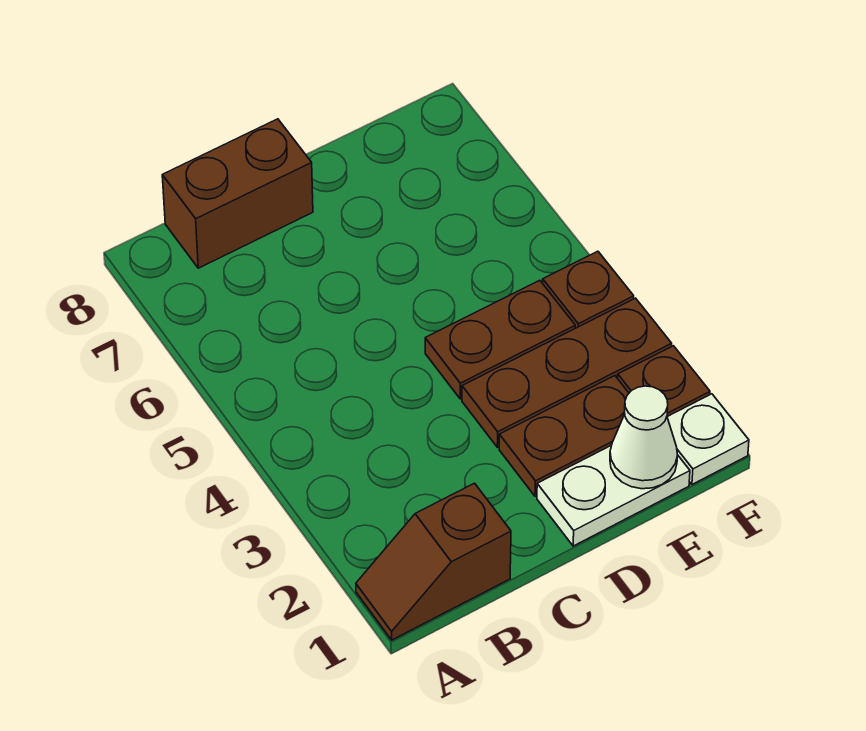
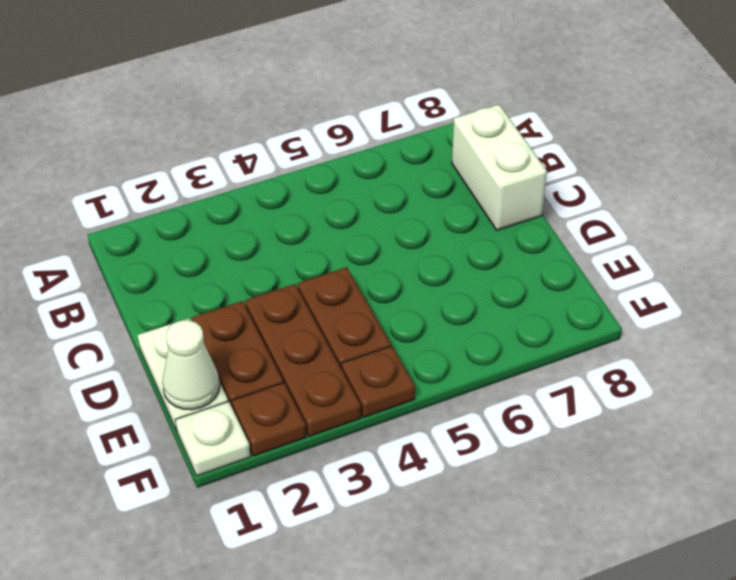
brown slope A1:B1 level 1 top B -> none
brown brick B8:C8 level 1 -> white brick B8:C8 level 1

